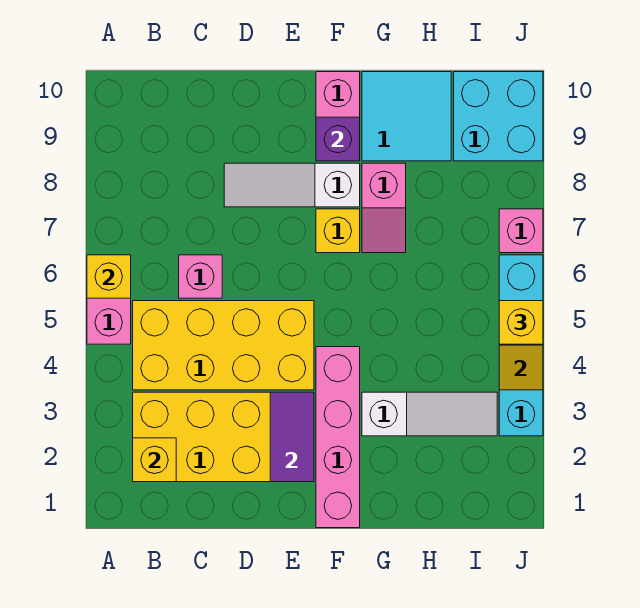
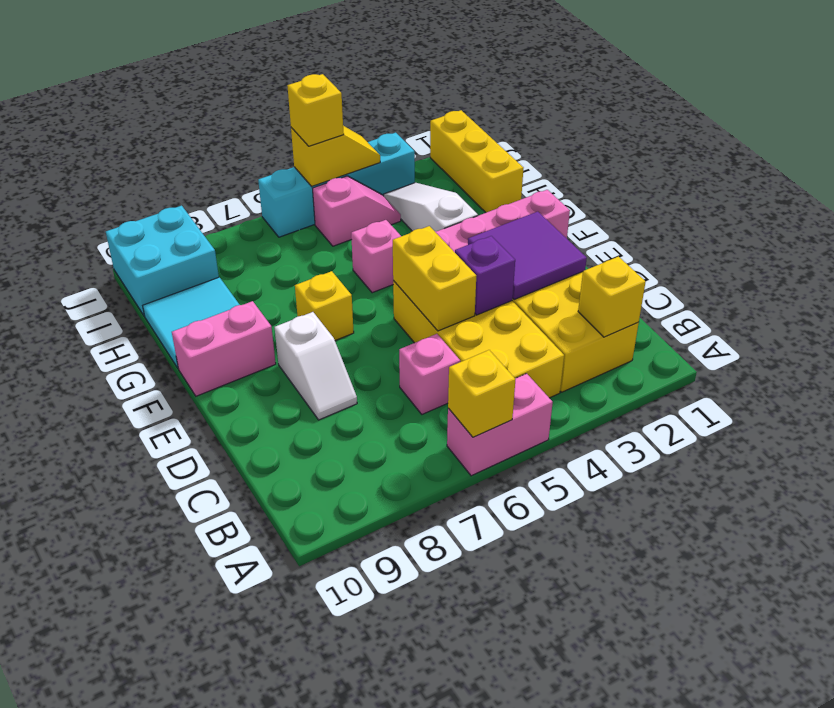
none -> yellow brick D5:E5 level 2
white slope D8:F8 level 1 top F -> white slope D8:E8 level 1 top E
purple tile E2:E3 level 2 -> purple tile D2:E3 level 2
purple brick F9 level 2 -> purple brick D4 level 2
pink slope G7:G8 level 1 top 8 -> pink slope I4:I5 level 1 top 5
none -> yellow brick H1:J1 level 1
pink brick J7 level 1 -> pink brick G5 level 1

